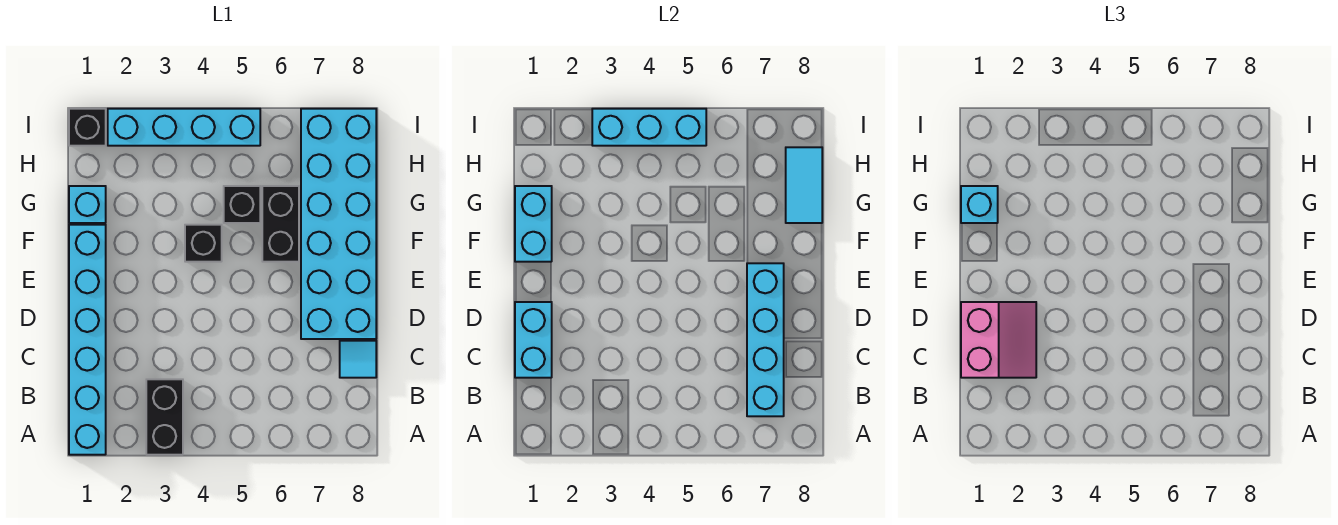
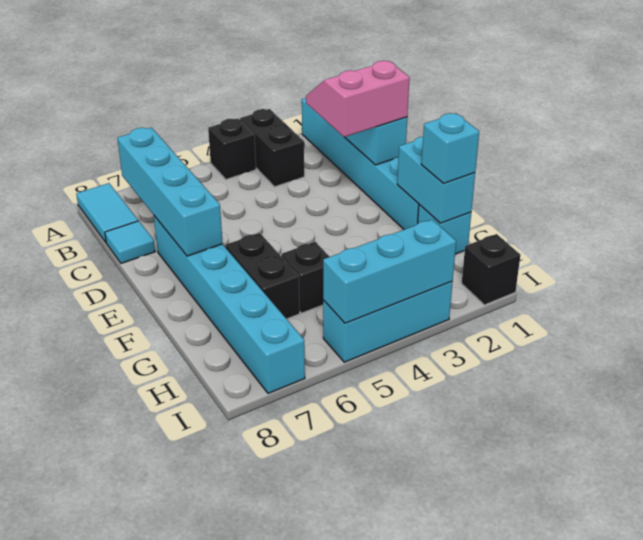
pink slope C1:D2 level 3 top 1 -> pink slope C1:D2 level 3 top D
cyan brick D7:I8 level 1 -> cyan brick D7:I7 level 1
black brick F4 level 1 -> black brick A4 level 1
cyan tile G8:H8 level 2 -> cyan tile A8:B8 level 1
cyan brick I2:I5 level 1 -> cyan brick I3:I5 level 1

